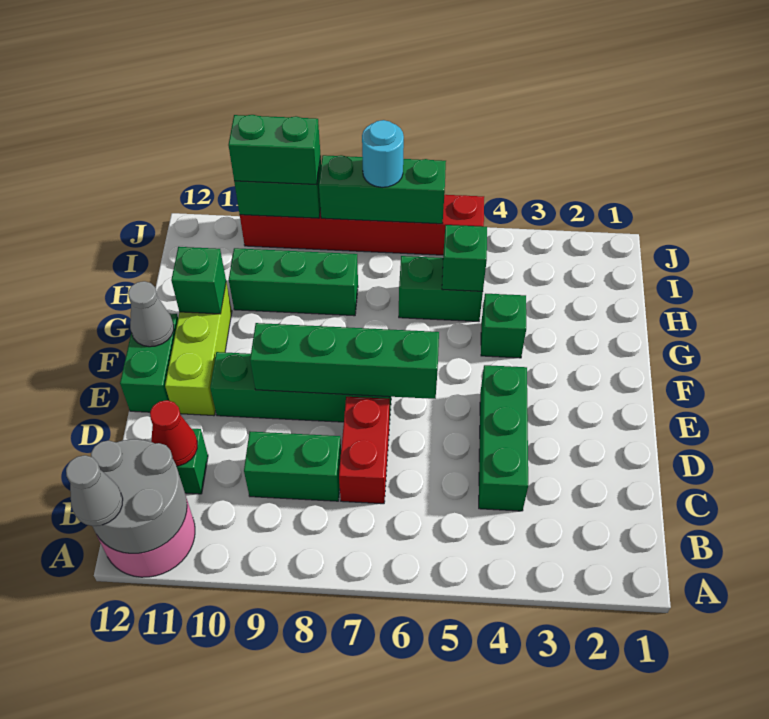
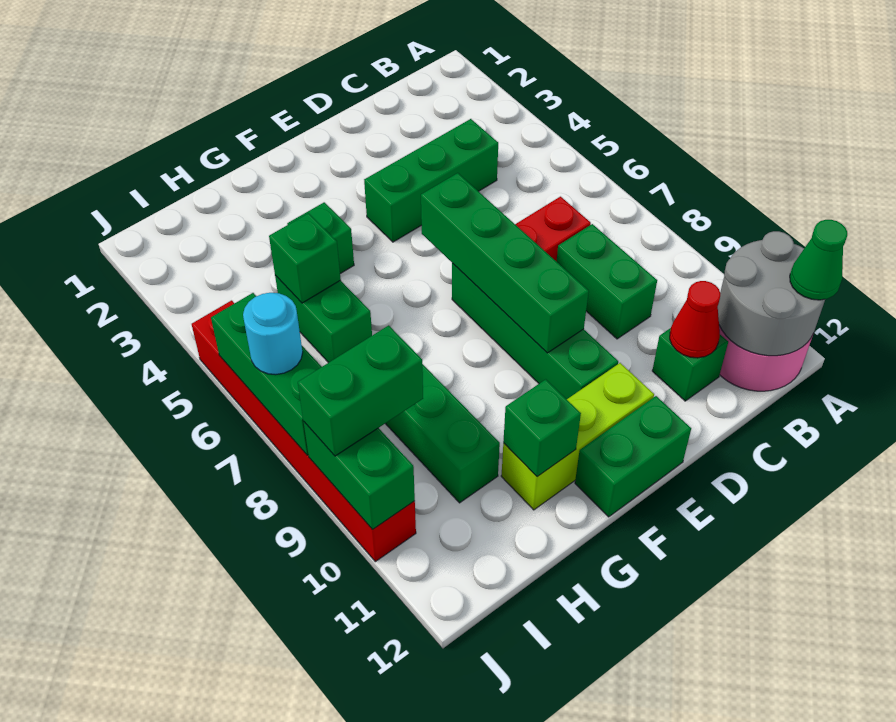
grey cone A12 level 3 -> green cone A12 level 3
grey cone F12 level 2 -> none
green brick J9:J10 level 3 -> green brick I9:J9 level 3

